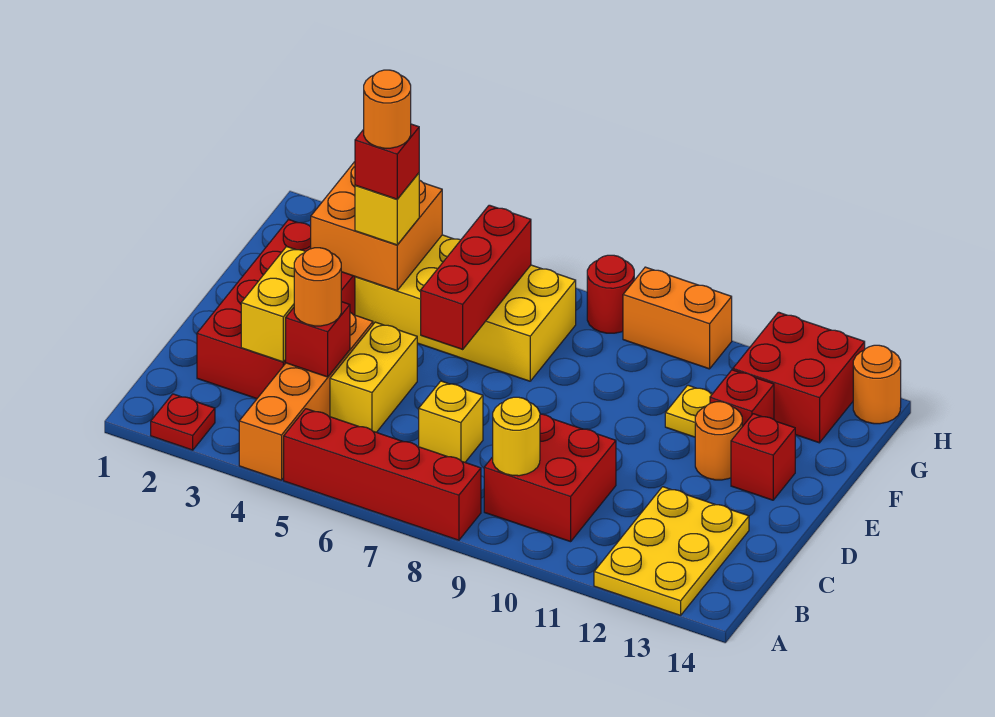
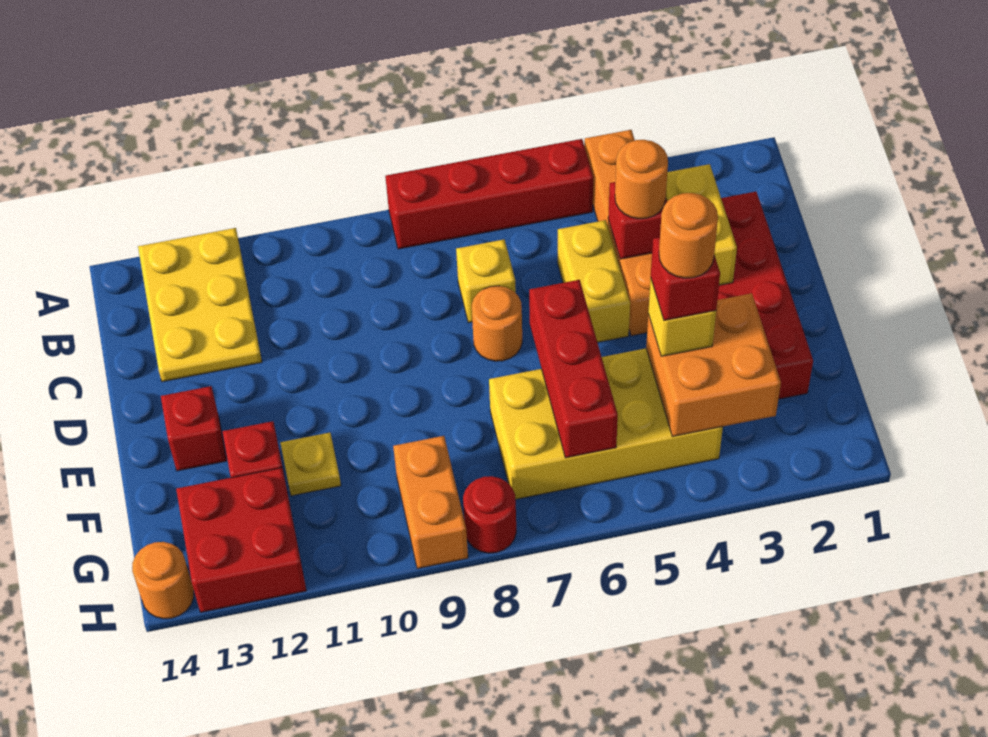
red plate A2 level 1 -> none
red brick B9:C10 level 1 -> none
yellow round brick B9 level 2 -> none
orange round brick E12 level 1 -> orange round brick D7 level 1
orange brick H9:H10 level 1 -> orange brick G9:H9 level 1

